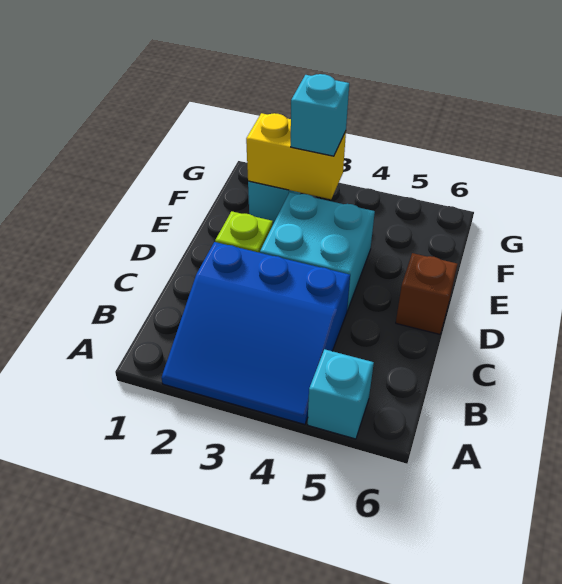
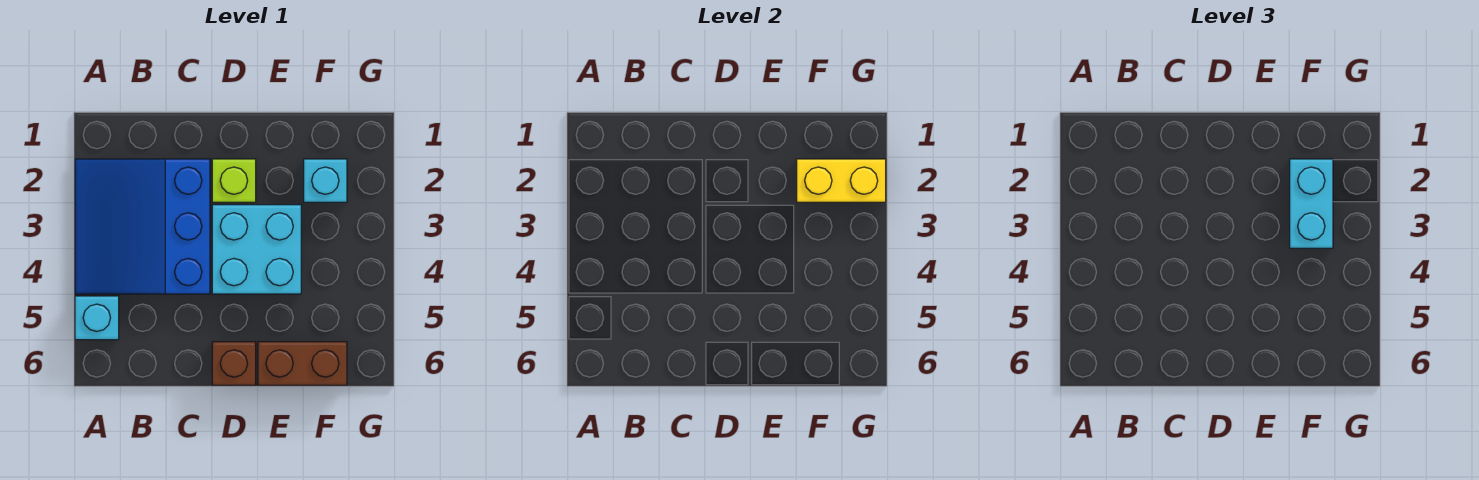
none -> brown brick E6:F6 level 1
yellow brick F2:F3 level 2 -> yellow brick F2:G2 level 2
cyan brick F3 level 3 -> cyan brick F2:F3 level 3

